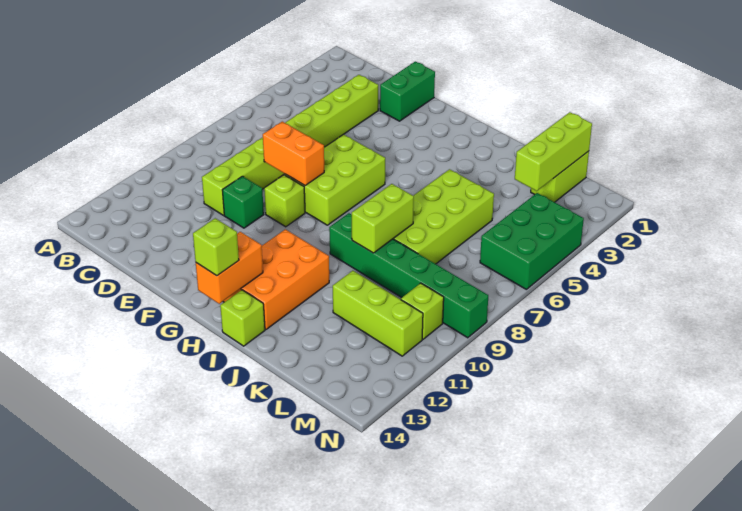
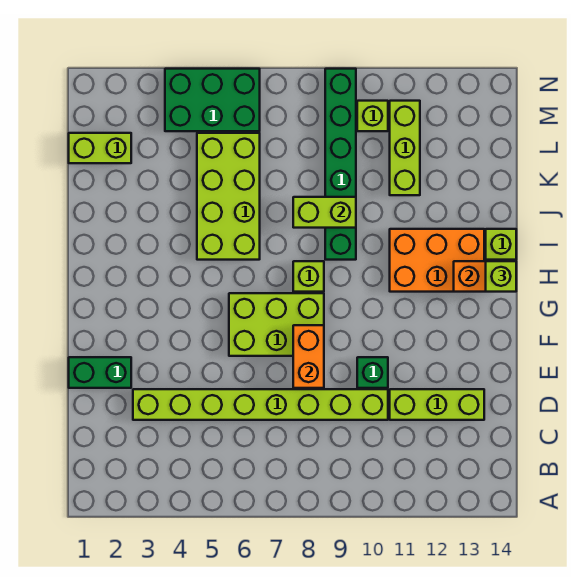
lime brick F9 level 1 -> lime brick H8 level 1
lime brick J5:K8 level 1 -> lime brick I5:L6 level 1
lime brick L1:L3 level 2 -> lime brick D11:D13 level 1

